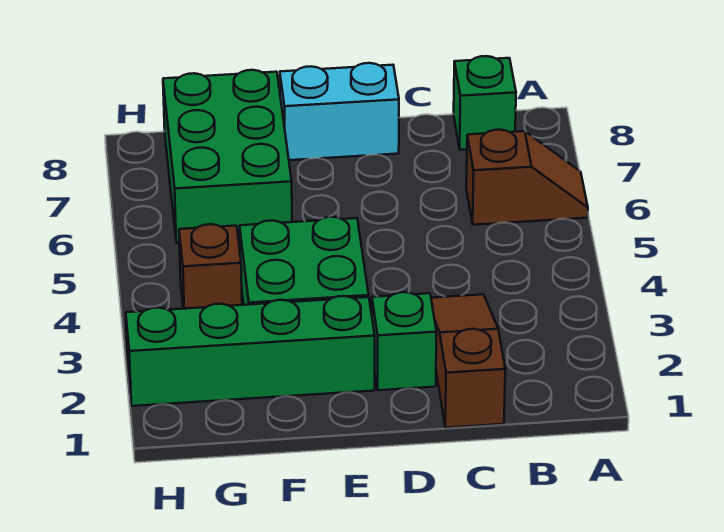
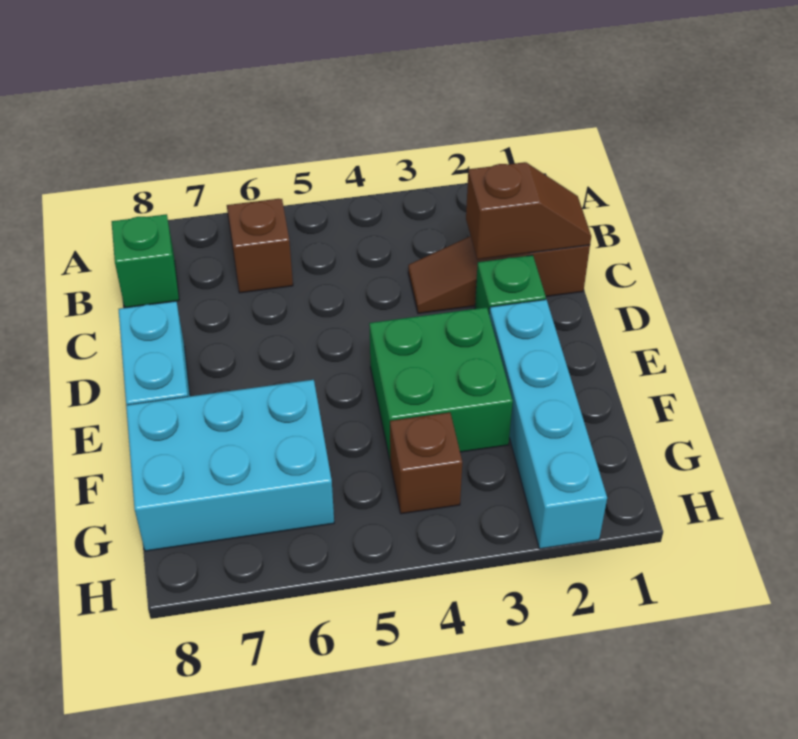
none -> brown slope C1:C2 level 2 top 2
green brick E2:H2 level 1 -> cyan brick E2:H2 level 1
green brick F6:G8 level 1 -> cyan brick F6:G8 level 1

